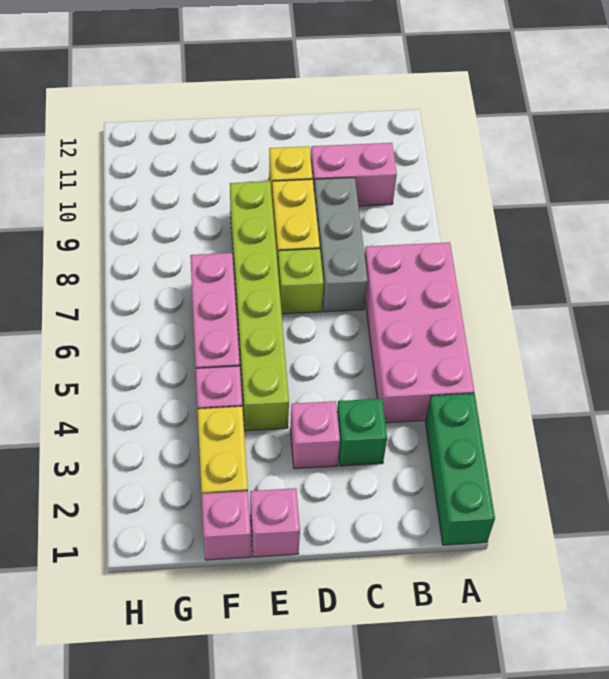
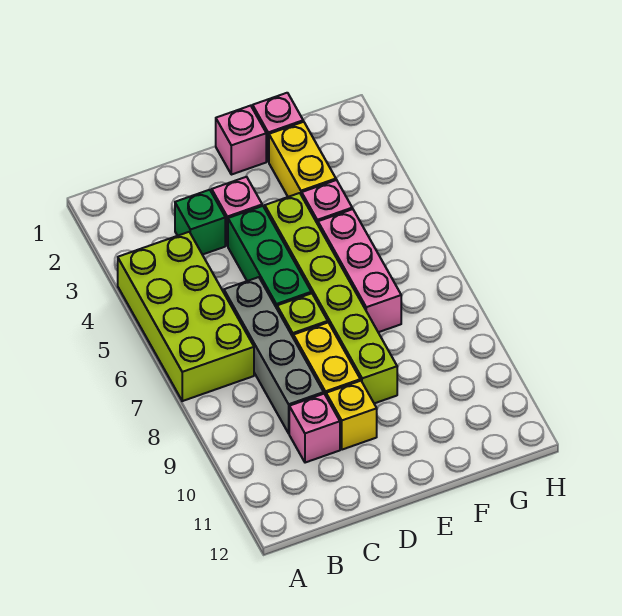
green brick A1:A3 level 1 -> green brick D4:D6 level 1
pink brick A4:B7 level 1 -> lime brick A4:B7 level 1
pink brick B10:C10 level 1 -> pink brick C10 level 1
grey brick C7:C9 level 1 -> grey brick C6:C9 level 1

